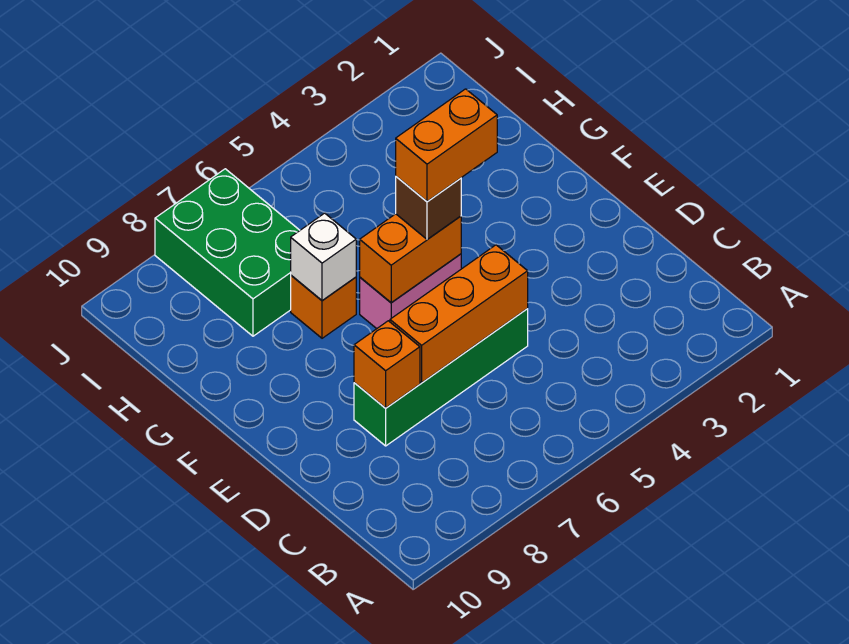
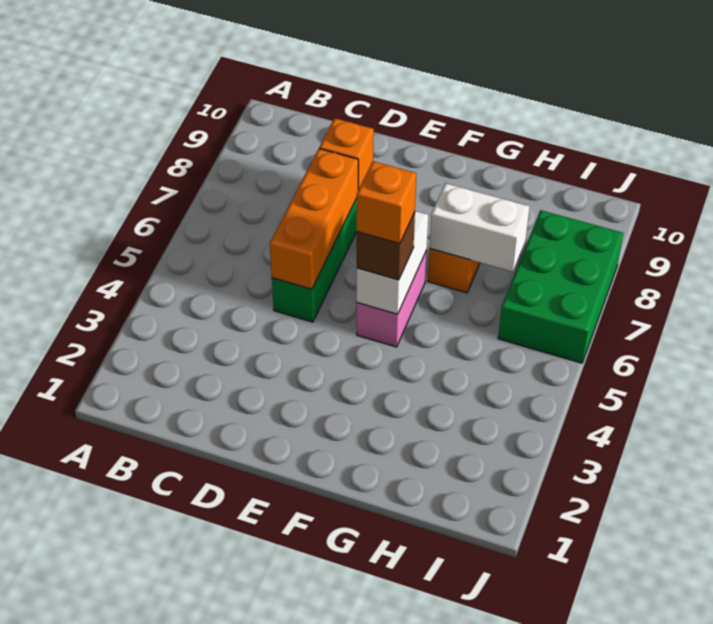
orange brick F4:F5 level 4 -> orange brick F5 level 4
orange brick F5:F6 level 2 -> white brick F5:F6 level 2
white brick G7 level 2 -> white brick G7:H7 level 2
green brick H7:J8 level 1 -> green brick I6:J8 level 1

